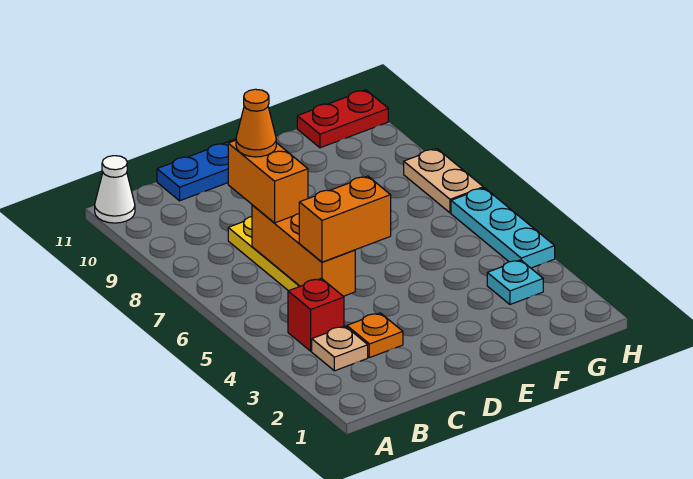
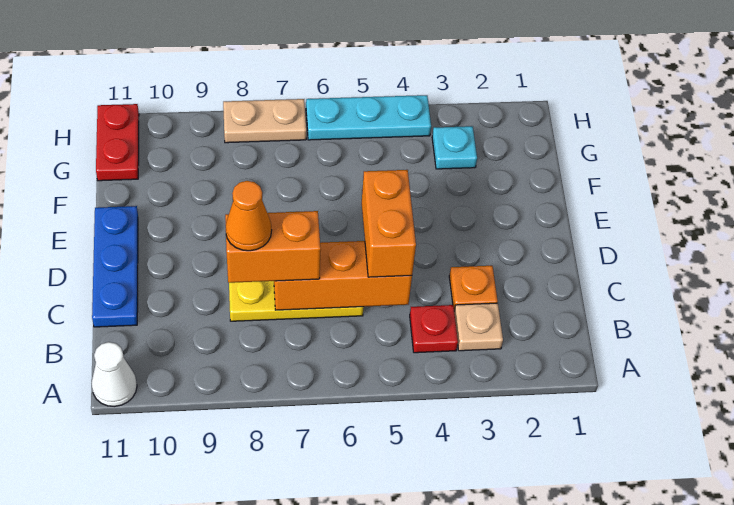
red brick B4 level 1 -> red plate B4 level 1

